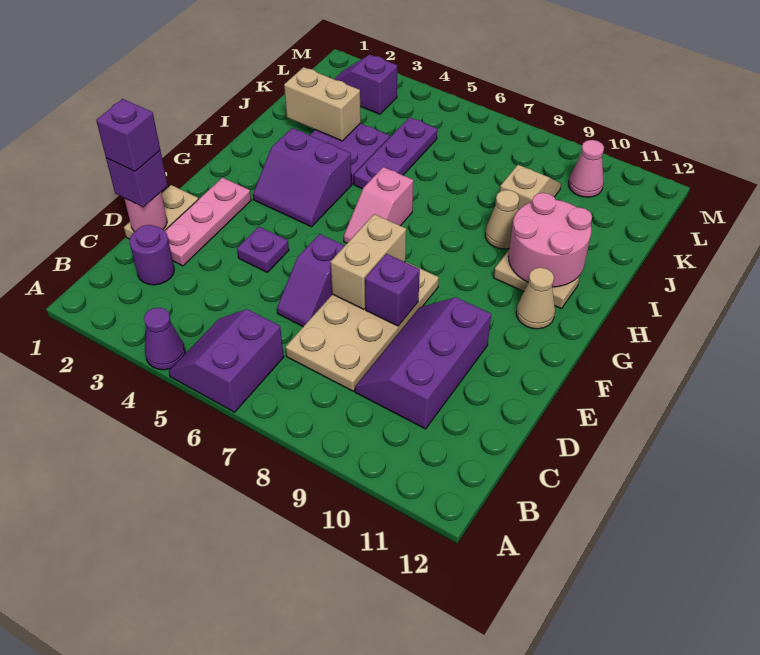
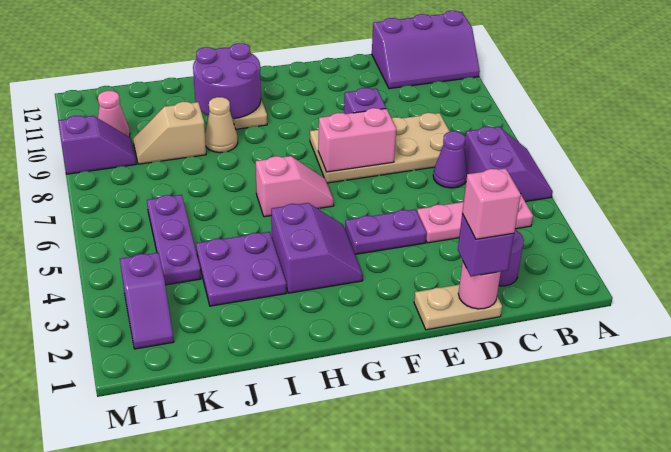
purple cone A4 level 1 -> purple cone C6 level 1
purple slope A5:B6 level 1 top 6 -> purple slope A5:B6 level 1 top B
purple slope C9:E10 level 1 top 10 -> purple slope A11:C12 level 1 top 12
purple brick D1 level 4 -> pink brick D1 level 4
pink plate D2:F2 level 1 -> pink plate B4:D4 level 1
purple slope D6:E6 level 1 top E -> purple slope L9:M9 level 1 top M
purple plate E4 level 1 -> purple plate E4:F4 level 1
tan brick E7:F7 level 2 -> pink brick E7:F7 level 2
tan cone G11 level 1 -> none
pink round brick H10:I11 level 2 -> purple round brick H10:I11 level 2
purple plate I5:K5 level 1 -> purple plate K4:K6 level 1
tan brick J2:J3 level 2 -> none

